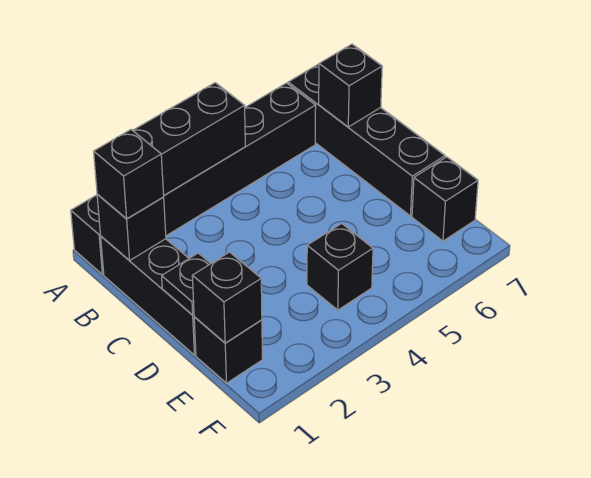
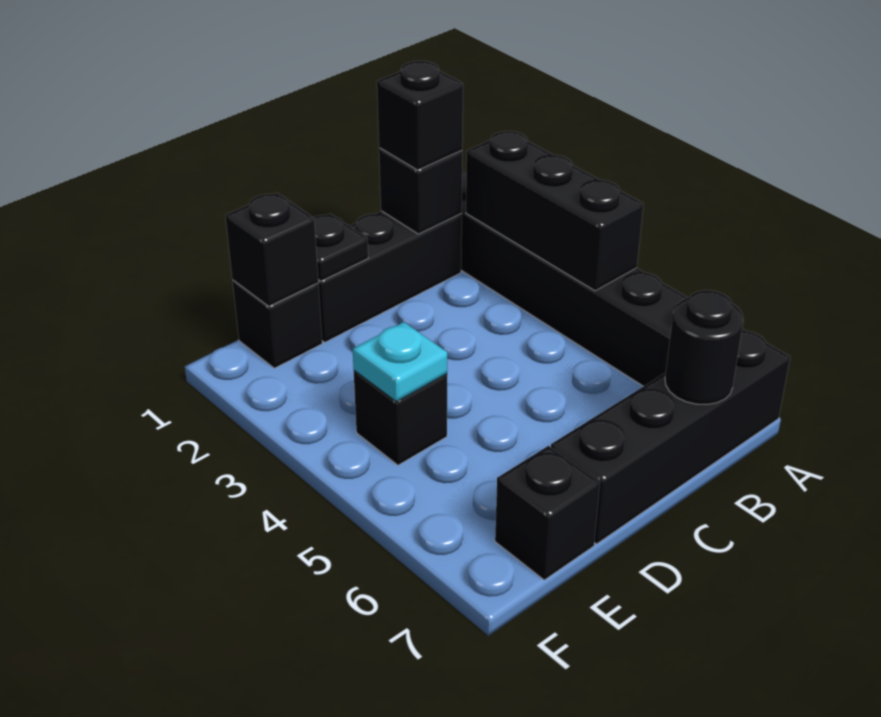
black brick B7 level 2 -> black round brick B7 level 2
none -> cyan plate E4 level 2

